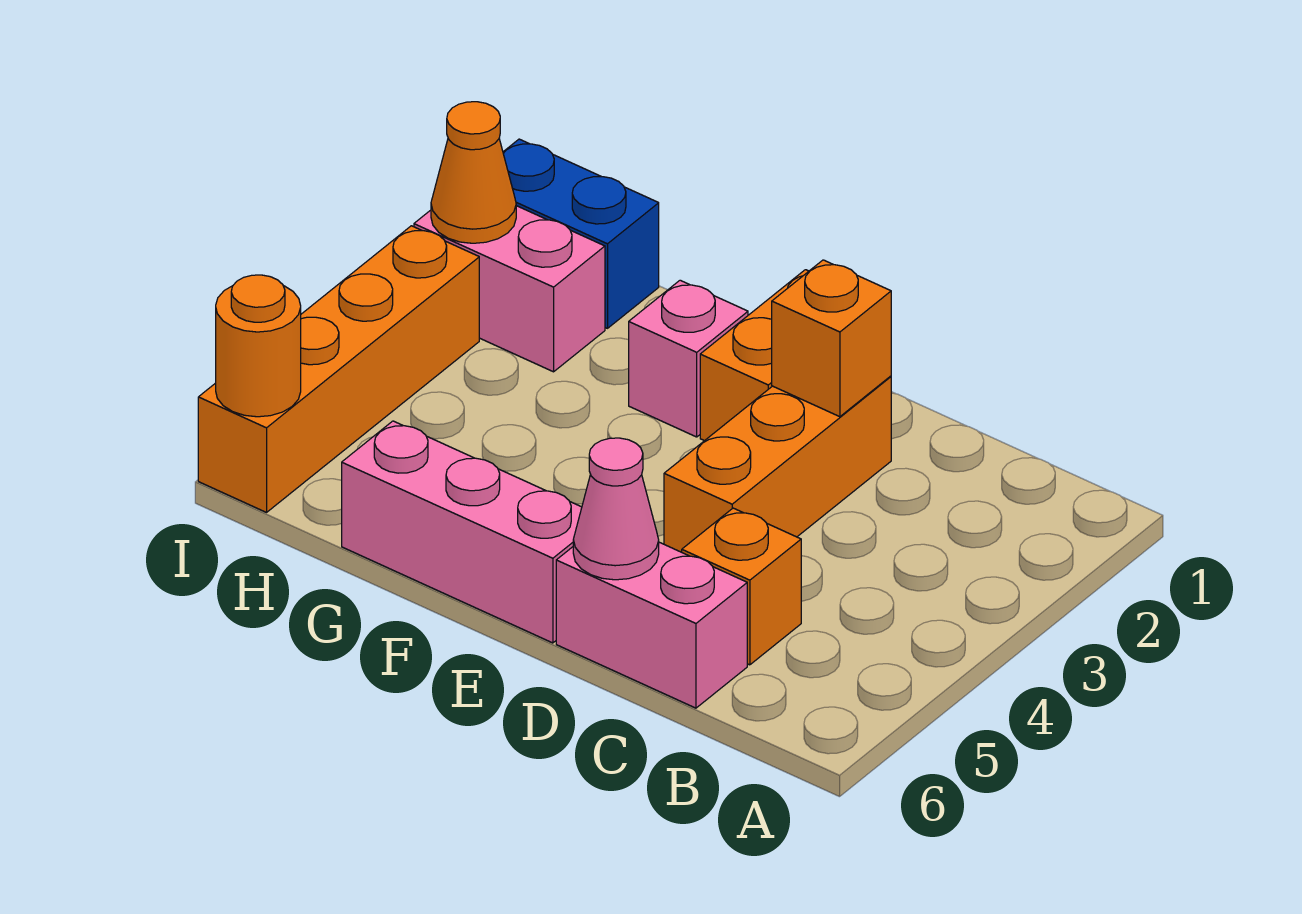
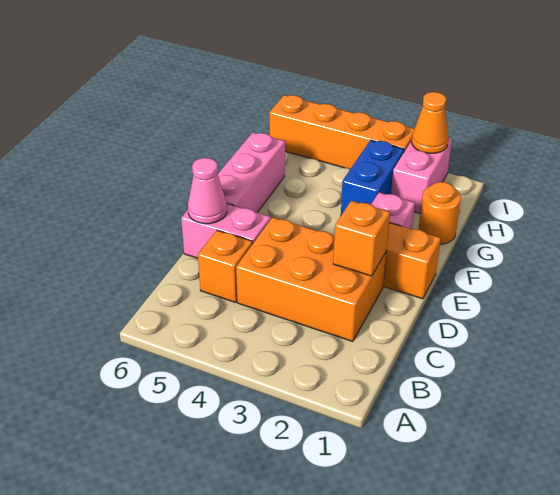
pink brick C6:D6 level 1 -> pink brick D5:D6 level 1
orange brick D2:D4 level 1 -> orange brick C2:D4 level 1
blue brick H1:I1 level 1 -> blue brick G3:H3 level 1
orange round brick I6 level 2 -> orange round brick G1 level 1

